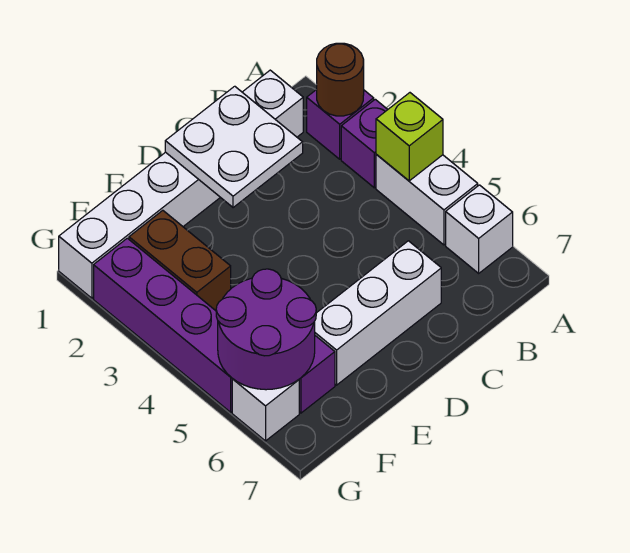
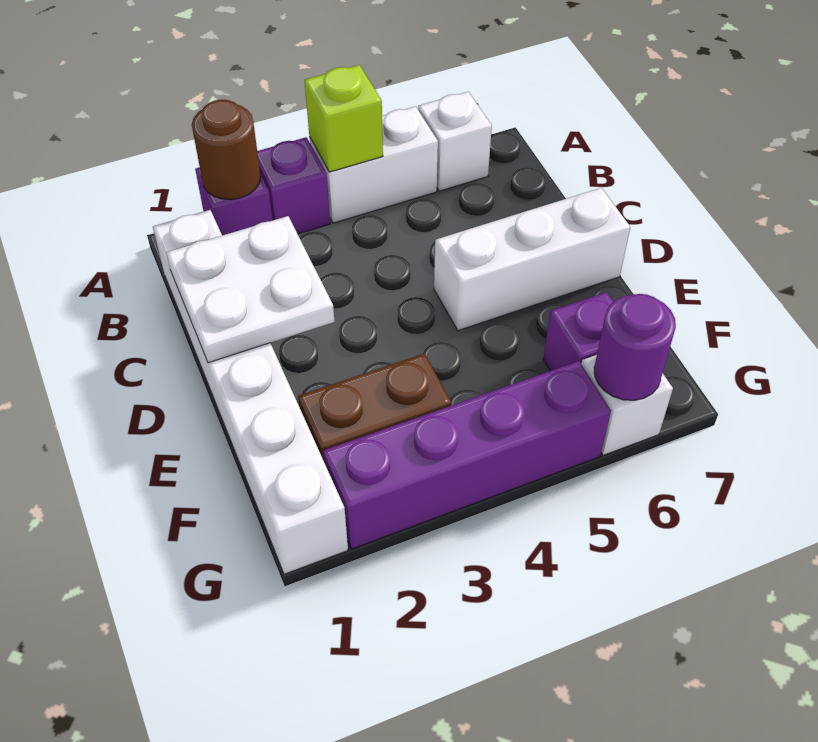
white brick C6:E6 level 1 -> white brick D5:D7 level 1
purple round brick F5:G6 level 2 -> purple round brick G6 level 2

